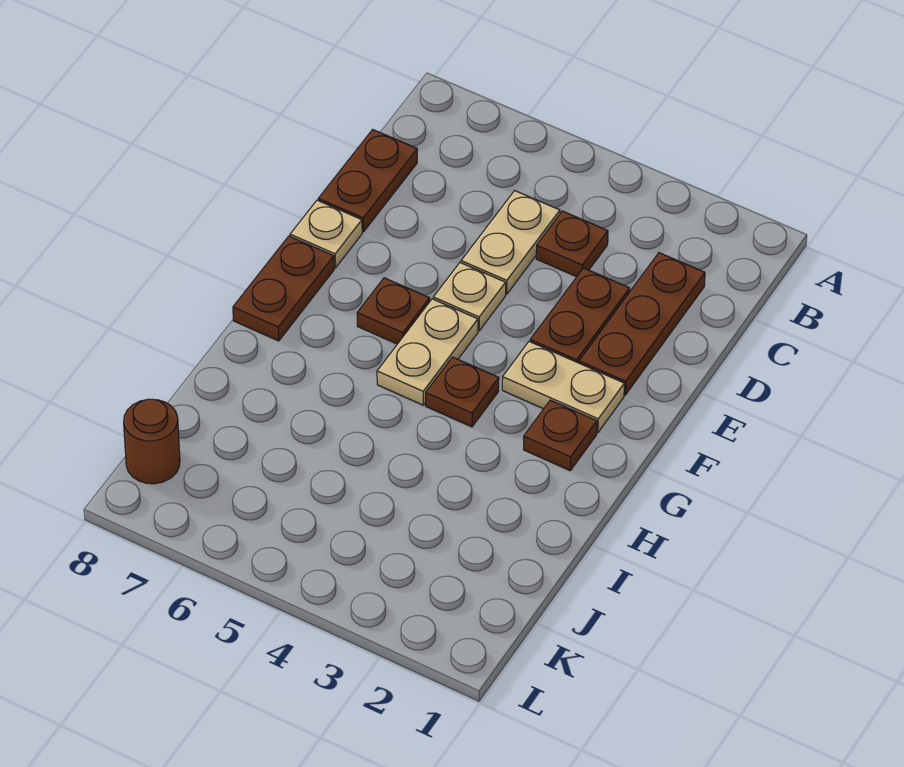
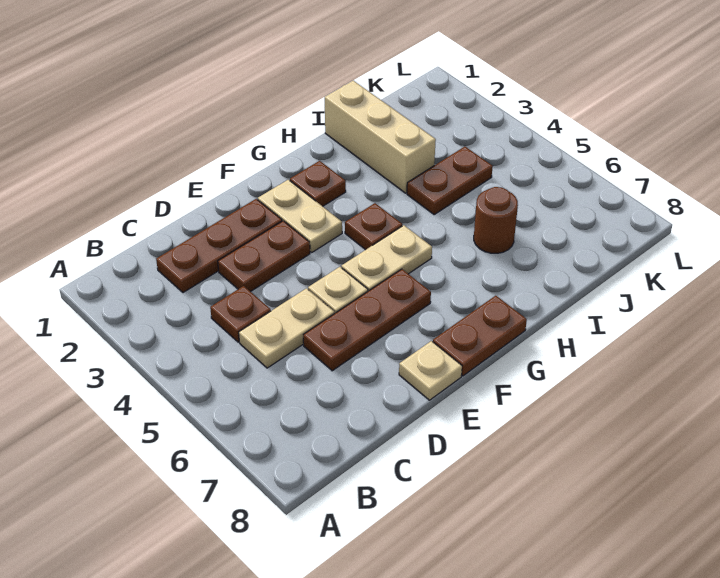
brown plate C8:D8 level 1 -> brown plate I4:J4 level 1
brown plate F6 level 1 -> brown plate D6:F6 level 1
none -> tan brick I1:I3 level 1
brown round brick K8 level 1 -> brown round brick I6 level 1

